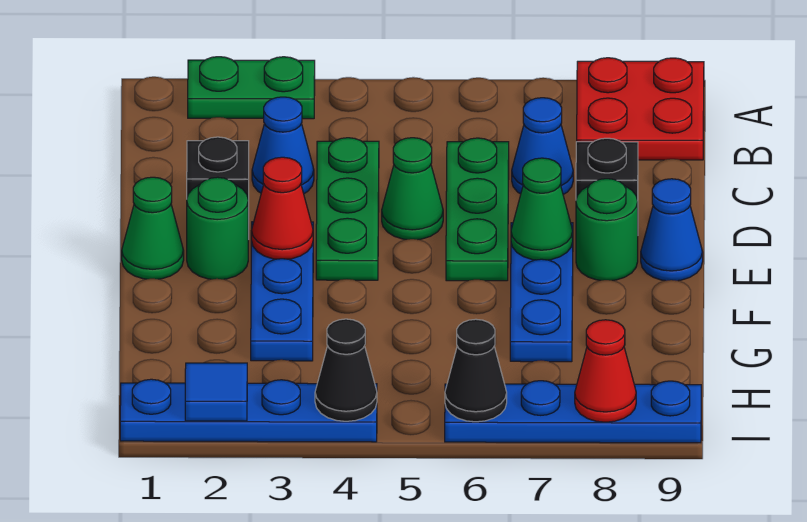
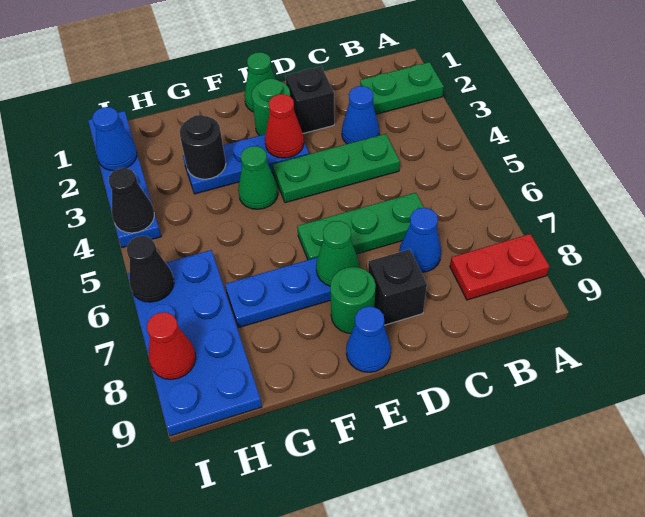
green plate A2:A3 level 1 -> green plate A2:B2 level 1
red plate A8:B9 level 1 -> red plate A8:B8 level 1
green cone D5 level 1 -> green cone F4 level 1
none -> black round brick G3 level 2
blue tile I2 level 2 -> blue cone I2 level 2
blue plate I6:I9 level 1 -> blue plate H6:I9 level 1

